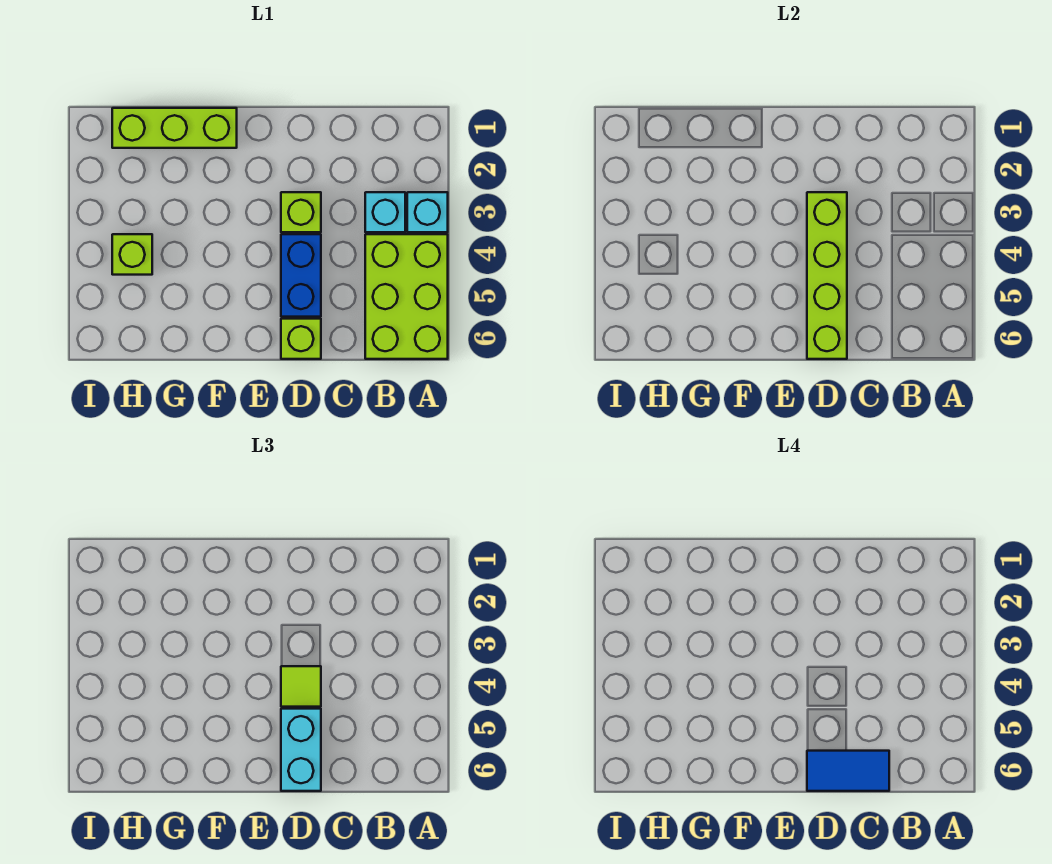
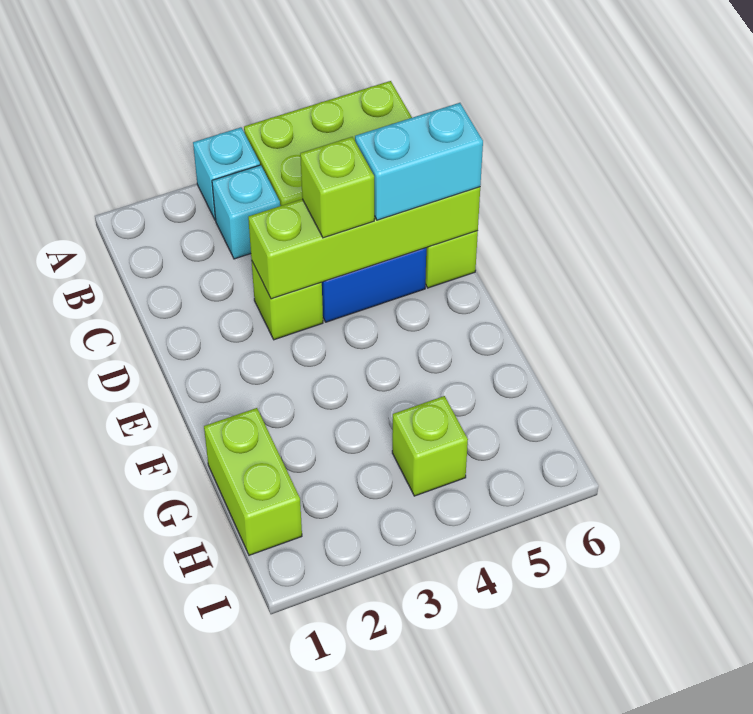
blue tile C6:D6 level 4 -> none
lime tile D4 level 3 -> lime brick D4 level 3
lime brick F1:H1 level 1 -> lime brick G1:H1 level 1

